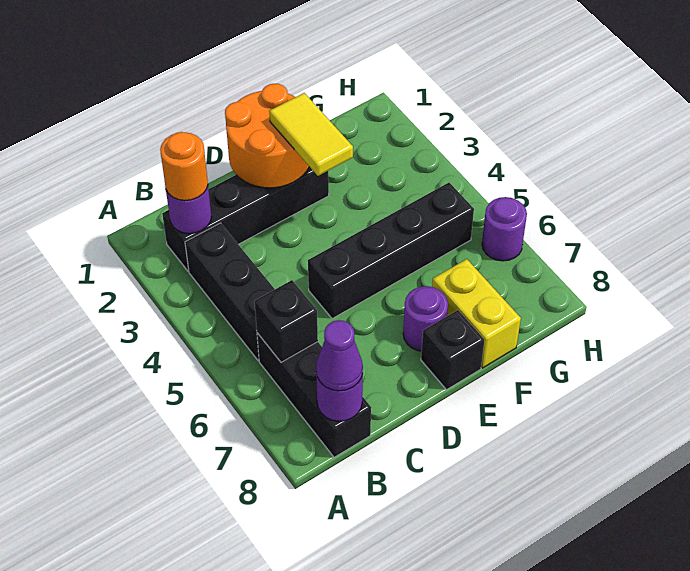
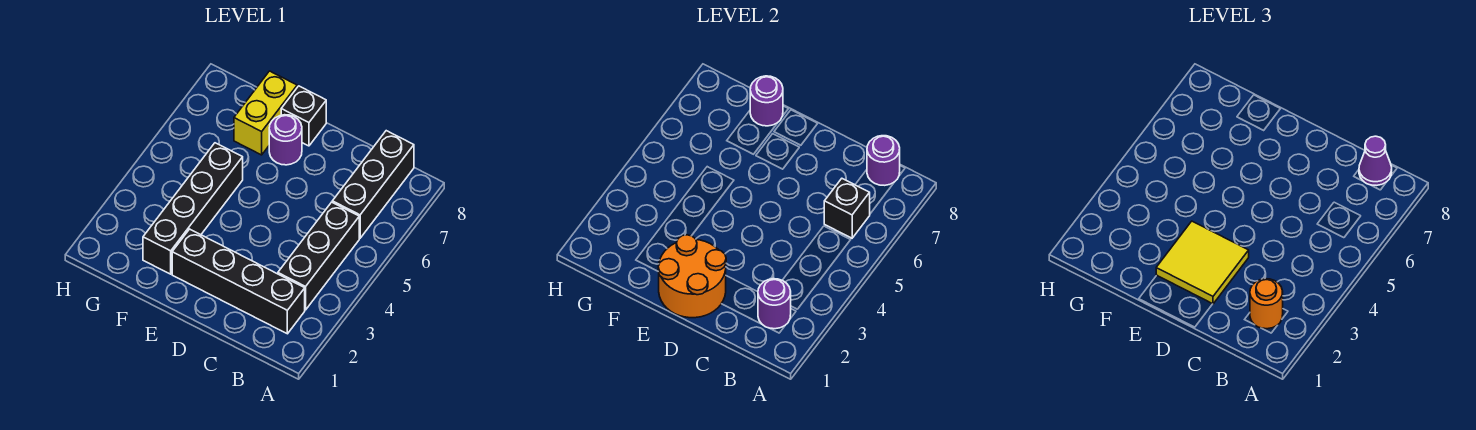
black brick D5:G5 level 1 -> black brick F2:F5 level 1
yellow tile E2:E3 level 3 -> yellow tile D2:E3 level 3
purple round brick H6 level 1 -> purple round brick F8 level 2

